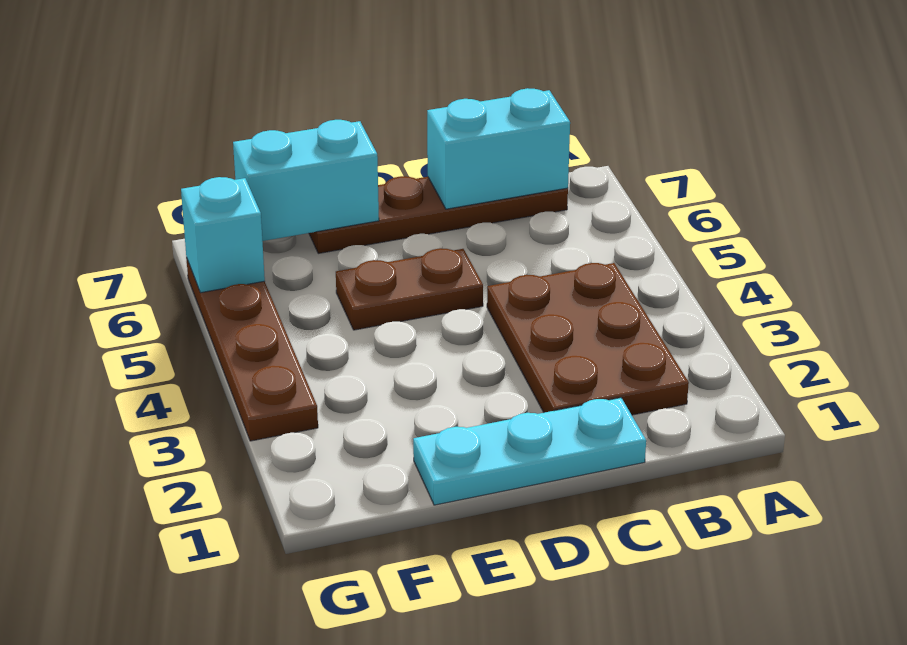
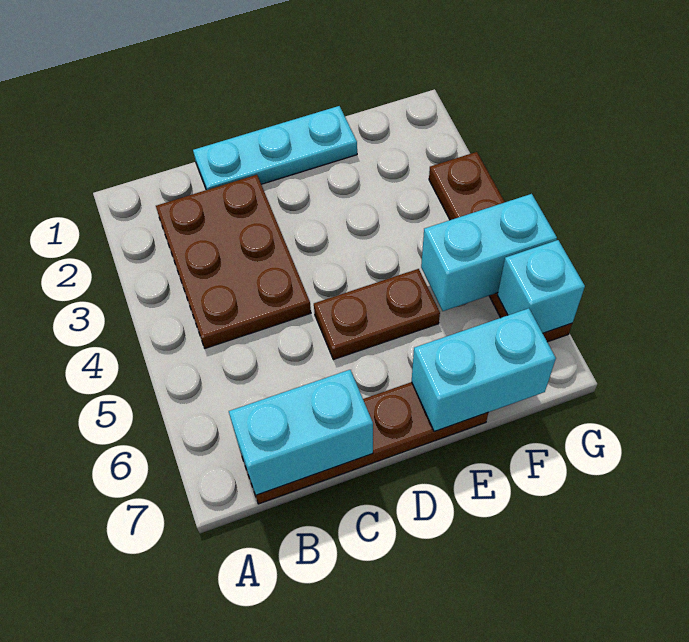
none -> cyan brick F5:G5 level 2

